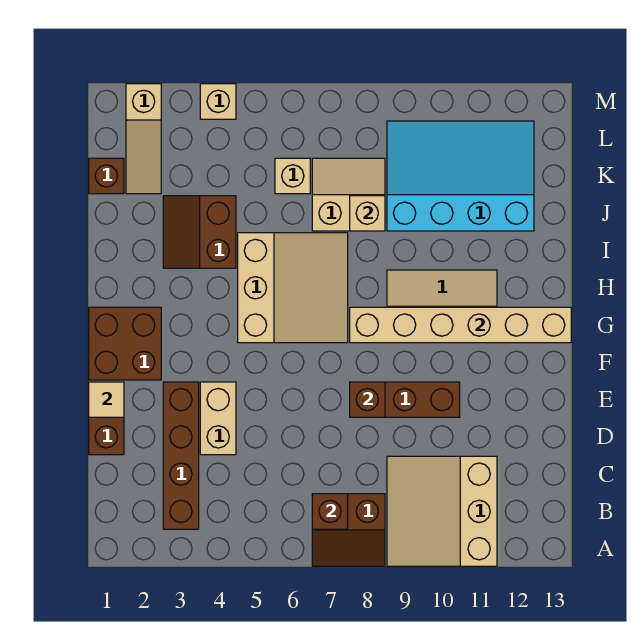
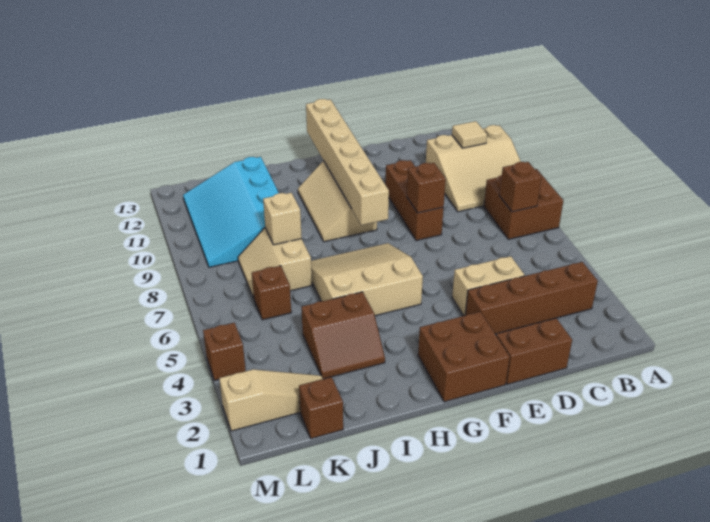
brown slope A7:B8 level 1 top B -> brown brick A7:B8 level 1
tan tile E1 level 2 -> tan tile B11 level 2
tan brick K6 level 1 -> brown brick K6 level 1
tan brick M4 level 1 -> brown brick M4 level 1

